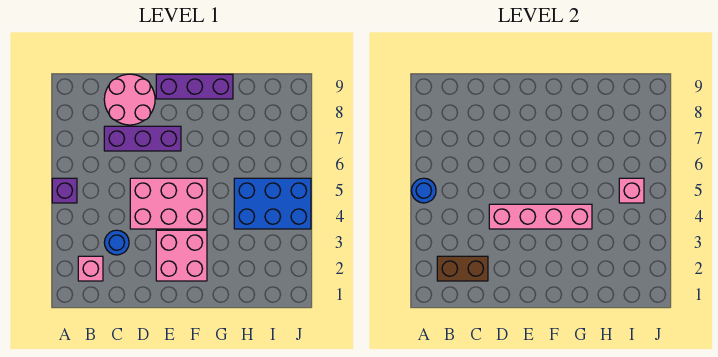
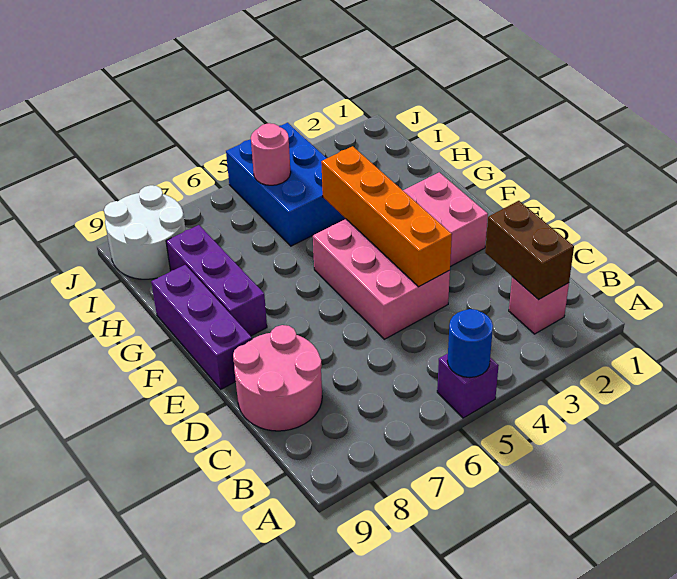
blue round brick C3 level 1 -> none
purple brick C7:E7 level 1 -> purple brick F8:H8 level 1
pink brick D4:G4 level 2 -> orange brick D4:G4 level 2
pink brick I5 level 2 -> pink round brick I5 level 2
none -> white round brick I8:J9 level 1

